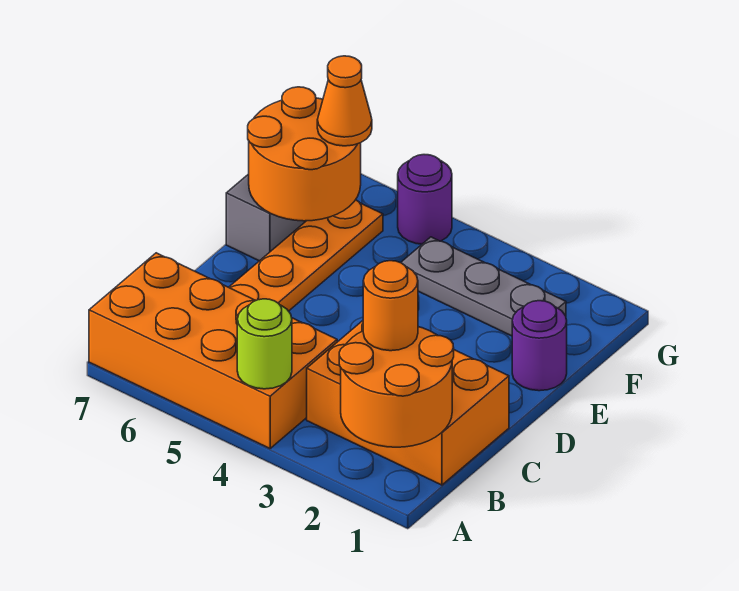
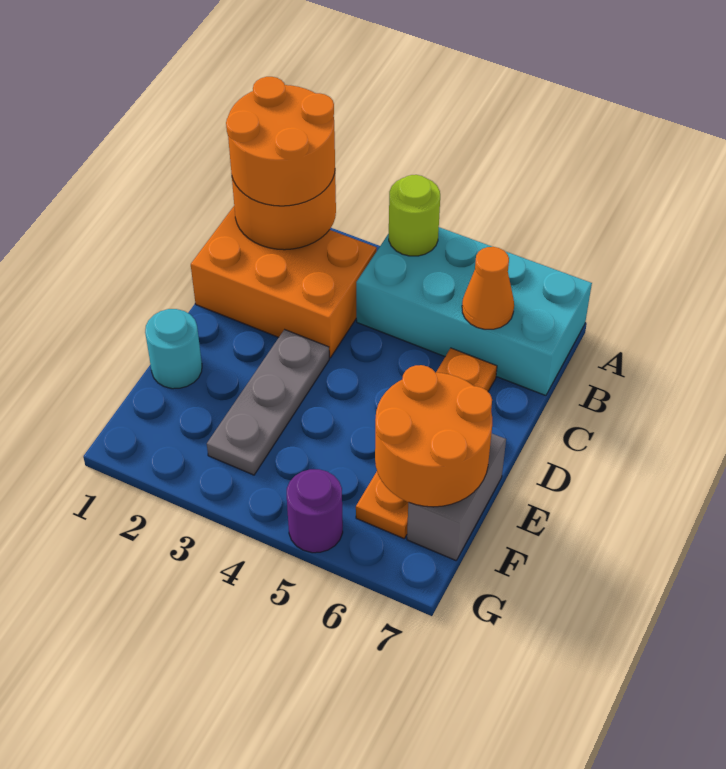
orange brick A4:B7 level 1 -> cyan brick A4:B7 level 1
orange round brick B2 level 3 -> orange round brick A1:B2 level 3
purple round brick E1 level 1 -> cyan round brick E1 level 1
grey plate F2:F4 level 1 -> grey plate D3:F3 level 1
orange cone F6 level 3 -> orange cone B6 level 2

